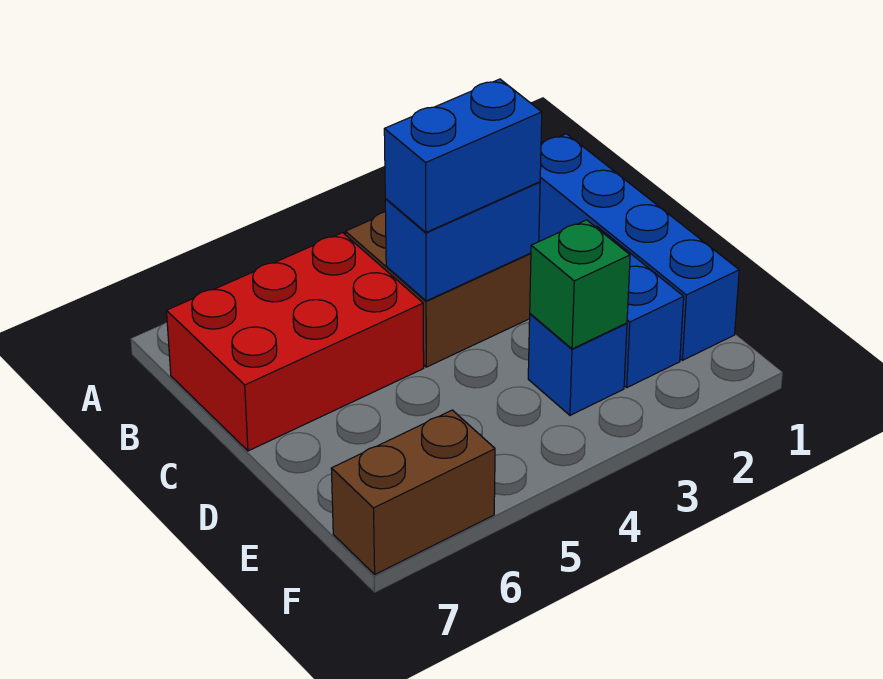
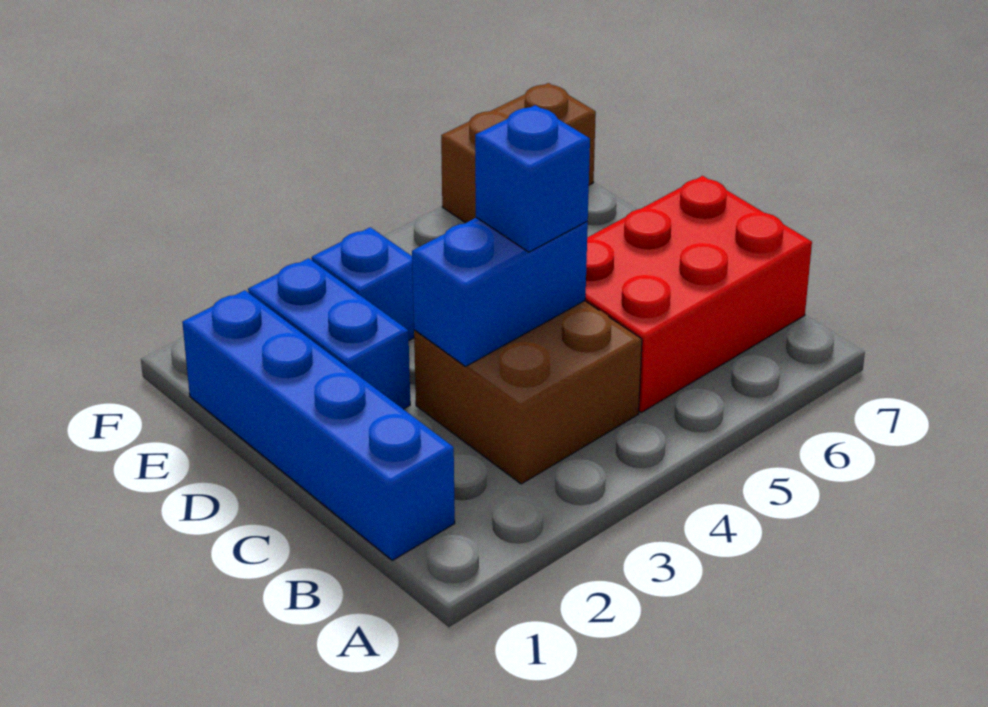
blue brick C3:C4 level 3 -> blue brick C4 level 3
green brick E3 level 2 -> none

